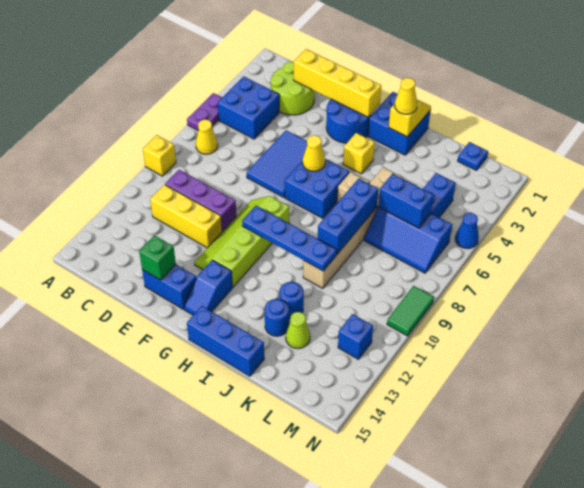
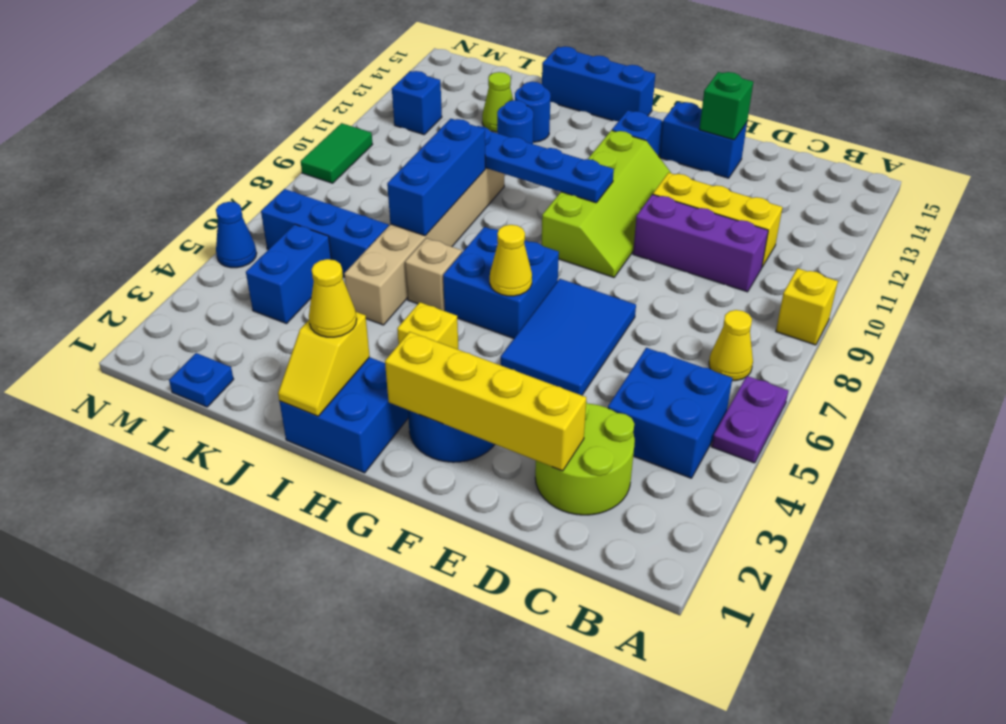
blue brick K6:L6 level 2 -> none

